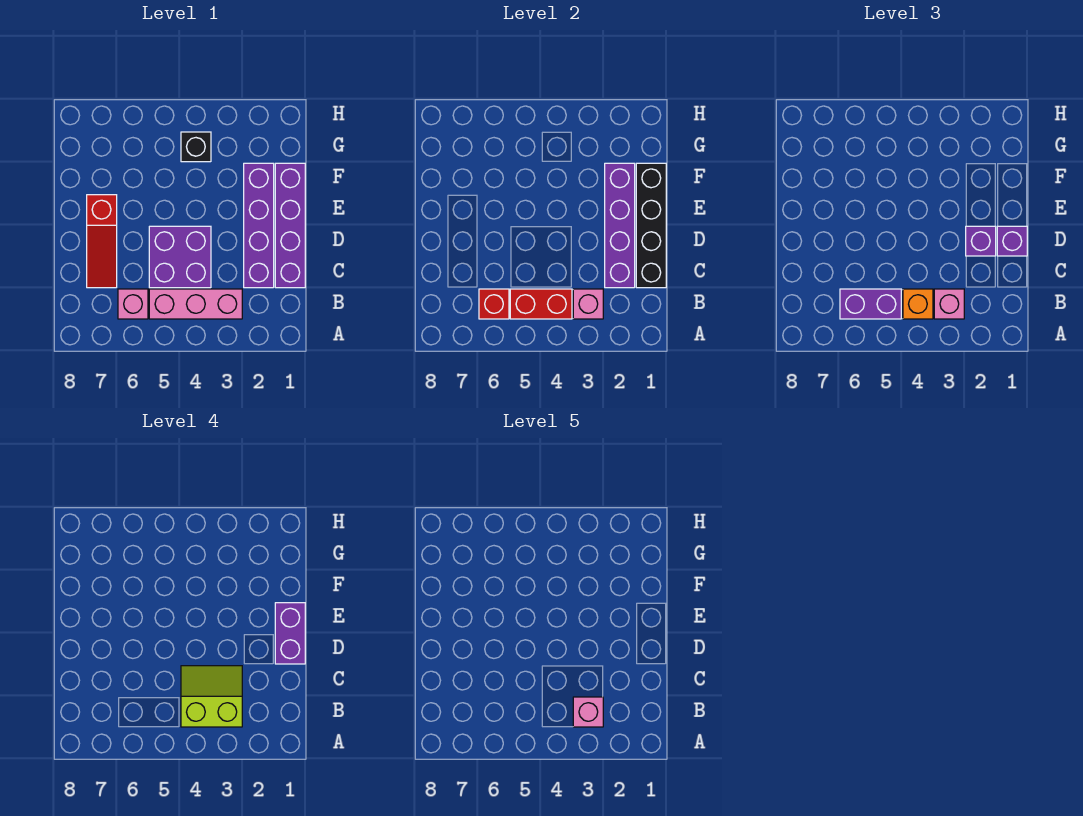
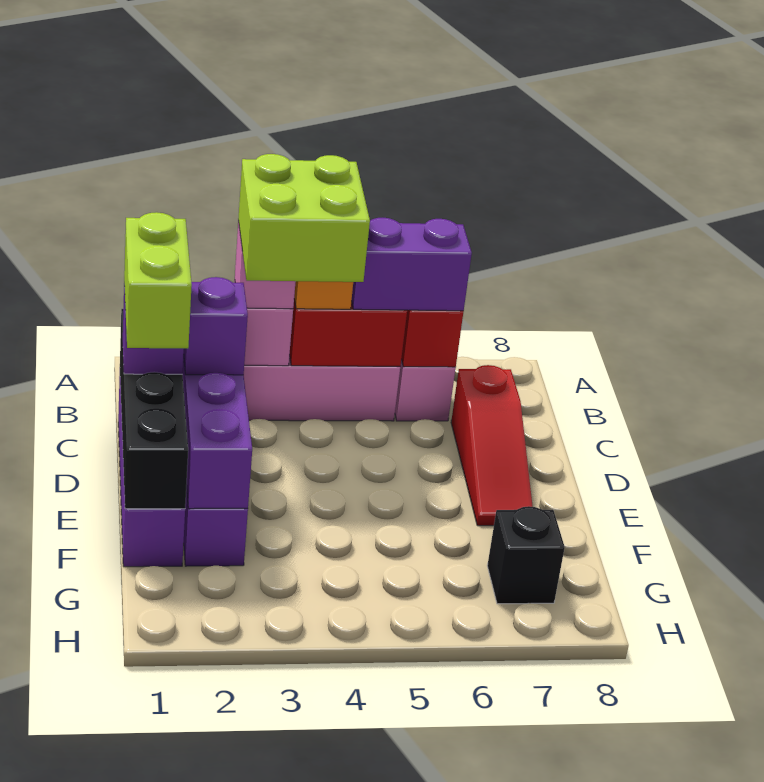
lime slope B3:C4 level 4 top B -> lime brick B3:C4 level 4
pink brick B3 level 5 -> none
purple brick C4:D5 level 1 -> none
red slope C7:E7 level 1 top E -> red slope C7:E7 level 1 top C
purple brick D1:E1 level 4 -> lime brick D1:E1 level 4
black brick G4 level 1 -> black brick G7 level 1

